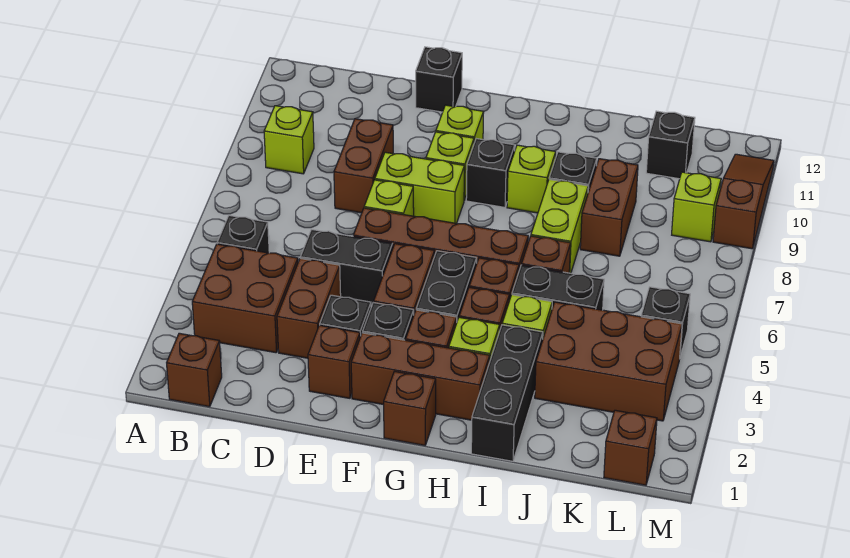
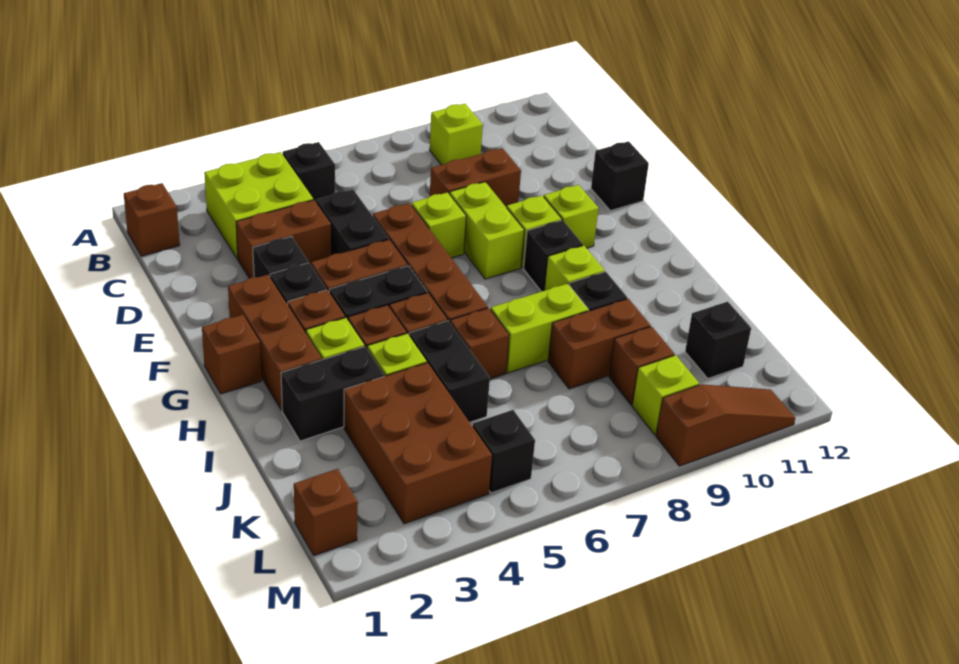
brown brick B3:C4 level 1 -> lime brick B3:C4 level 1
brown brick E2 level 1 -> brown brick K9 level 1
black brick I1:I3 level 1 -> black brick I2:I3 level 1

